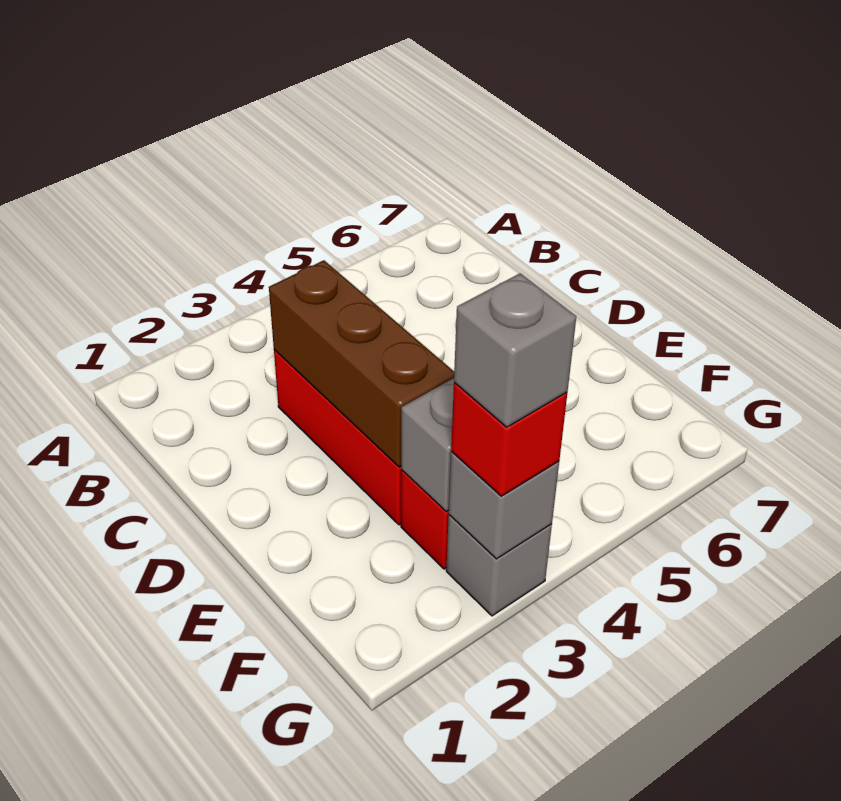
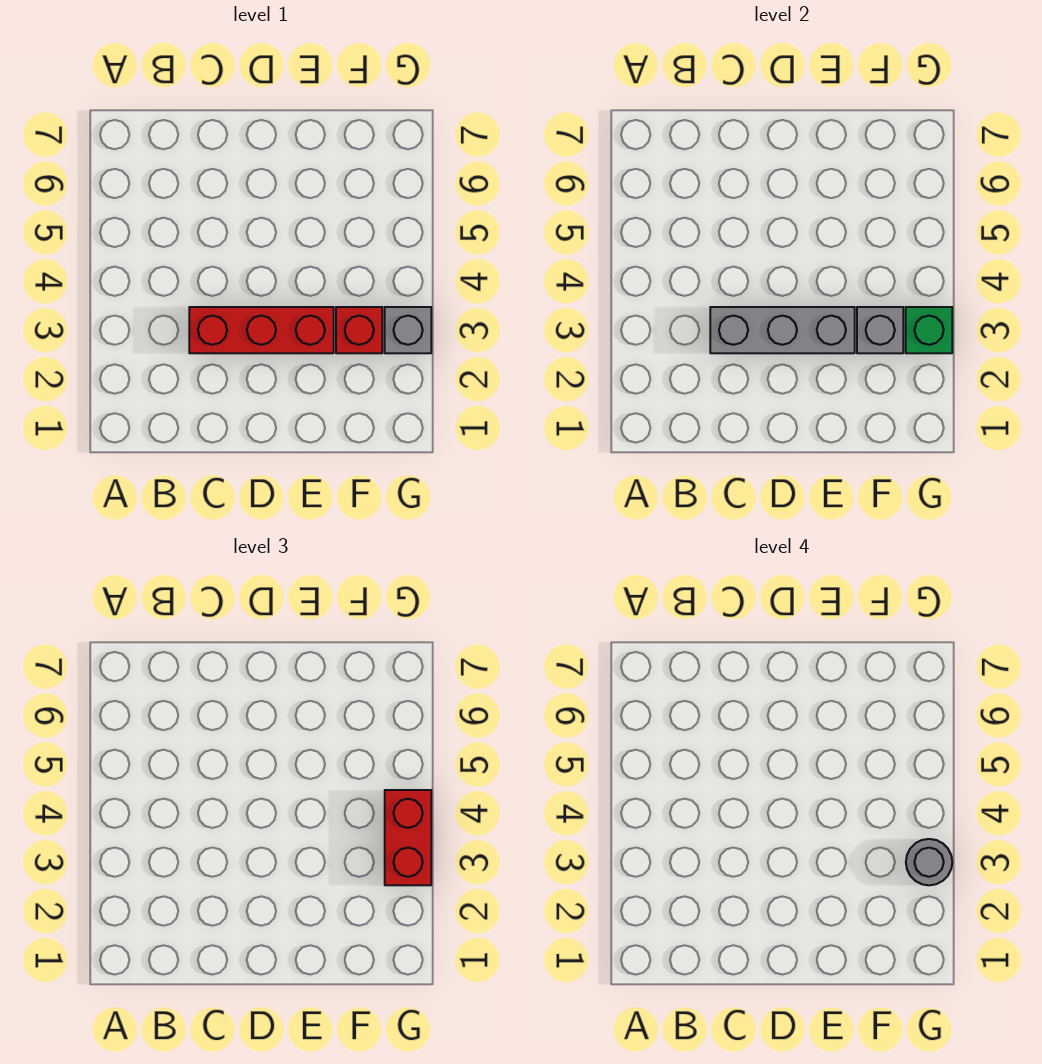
brown brick C3:E3 level 2 -> grey brick C3:E3 level 2
grey brick G3 level 2 -> green brick G3 level 2
red brick G3 level 3 -> red brick G3:G4 level 3
grey brick G3 level 4 -> grey round brick G3 level 4

